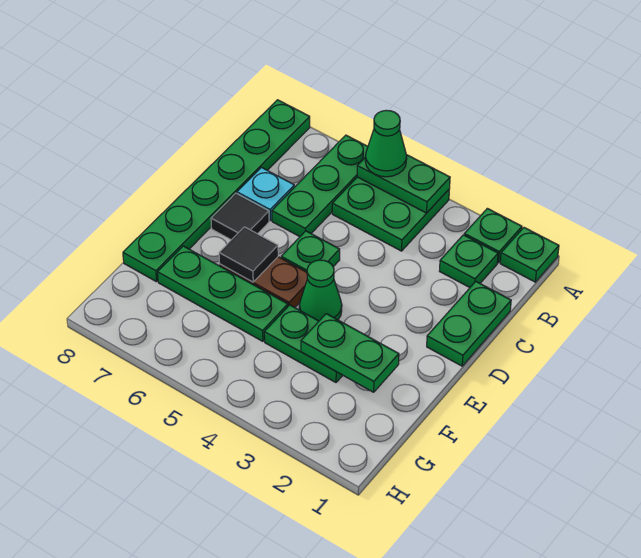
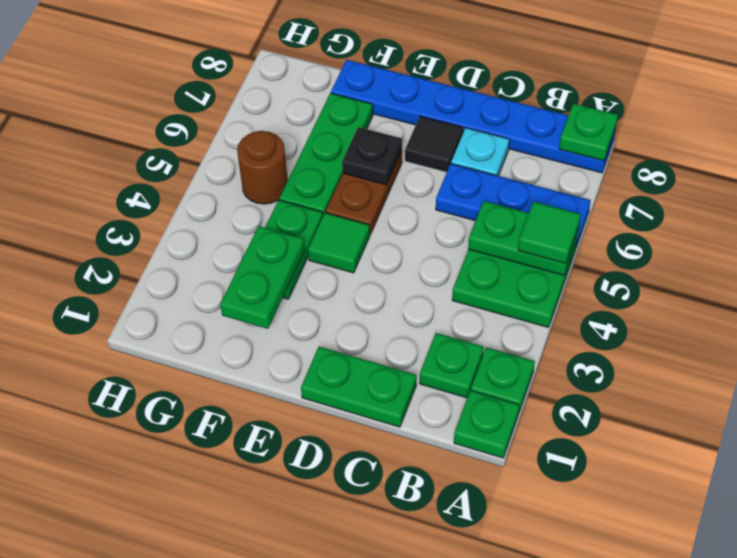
green plate A4:A5 level 2 -> green plate A5:B5 level 2
green cone A5 level 3 -> green tile A5 level 3
green plate A6:C6 level 1 -> blue plate A6:C6 level 1
green plate A8:F8 level 1 -> blue plate A8:F8 level 1
green plate D5 level 1 -> green plate A8 level 2
green cone E4 level 1 -> green tile E4 level 1
black tile E6 level 2 -> black plate E6 level 2
none -> brown round brick G5 level 1

